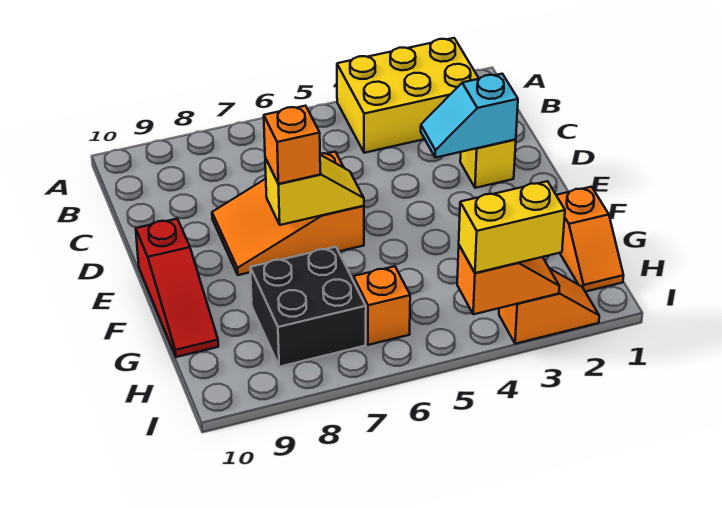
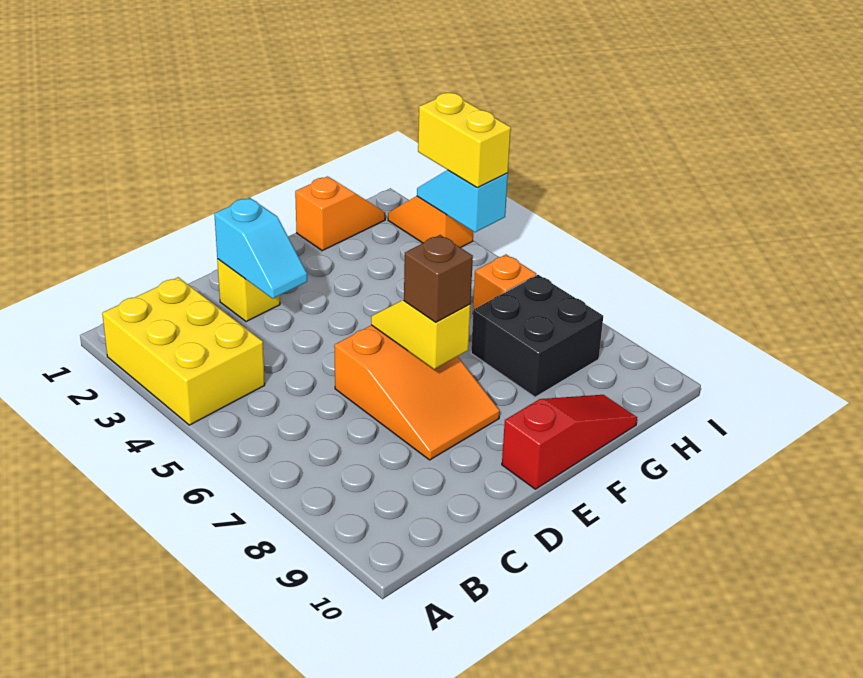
orange brick E7 level 3 -> brown brick E7 level 3
orange slope I3:I4 level 2 top 4 -> cyan slope I3:I4 level 2 top 4

